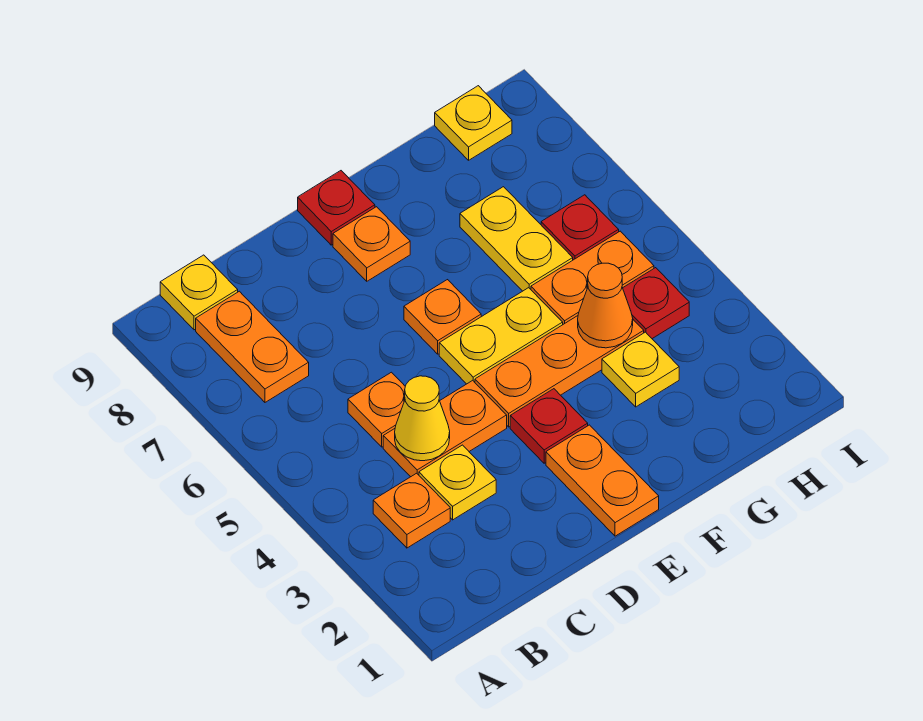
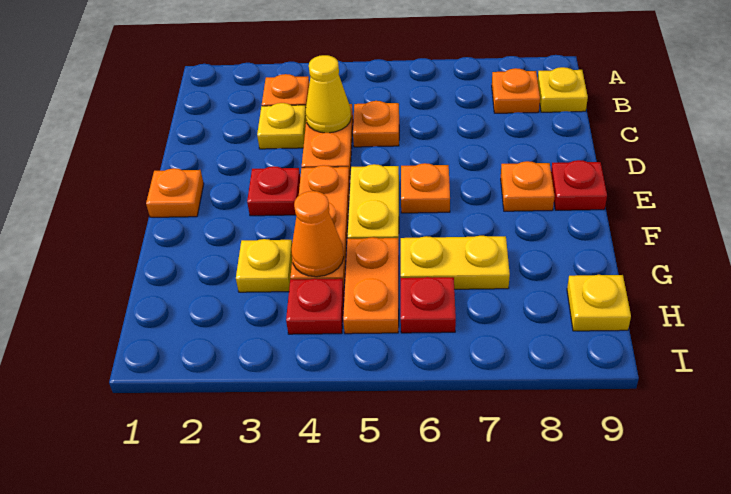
orange plate B7:B8 level 1 -> orange plate B8 level 1
orange plate E1:E2 level 1 -> orange plate E1 level 1

